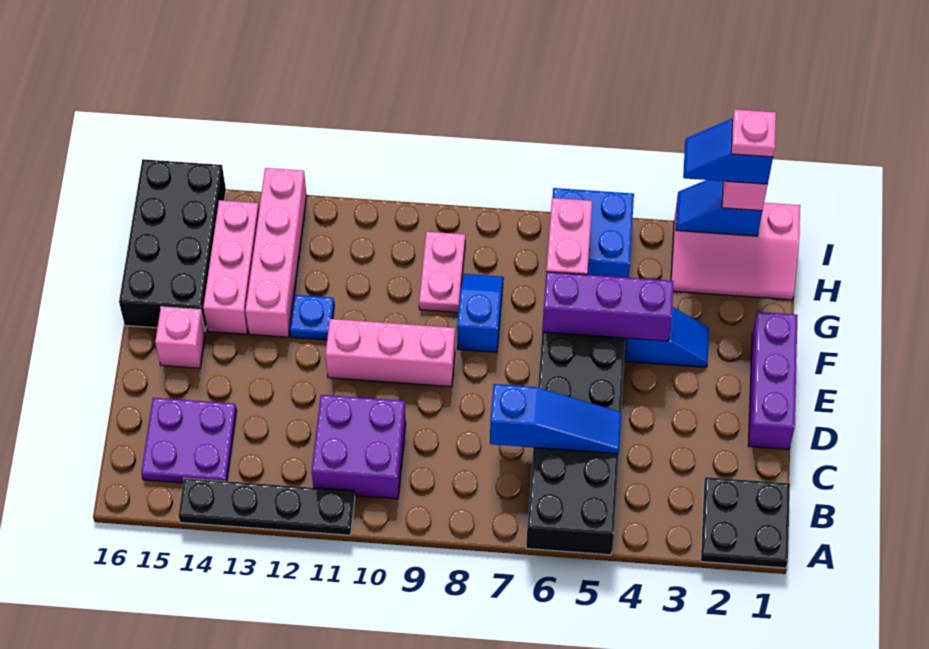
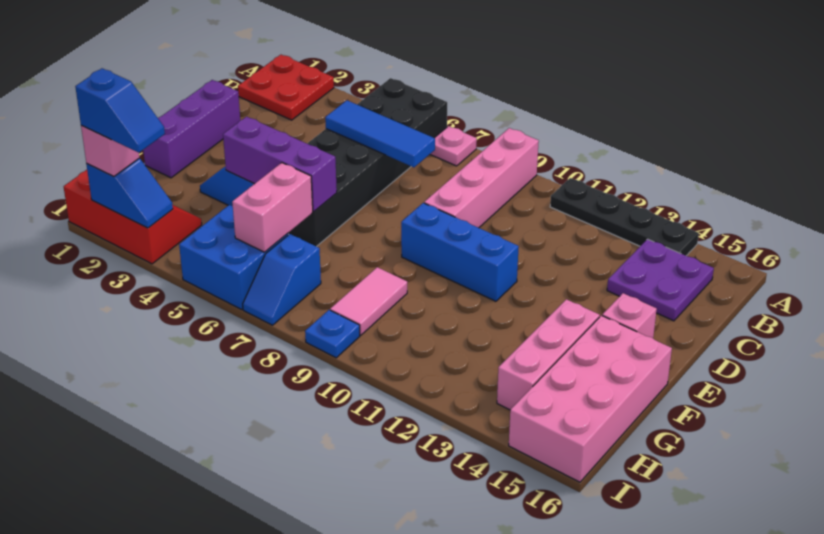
black plate A1:B2 level 1 -> red plate A1:B2 level 1
purple brick B10:C11 level 1 -> none
blue slope C5:C7 level 2 top 7 -> blue tile C5:C7 level 2
pink brick E9:E11 level 1 -> blue brick E9:E11 level 1
blue slope F8:G8 level 1 top F -> blue slope H7:I7 level 1 top H
blue plate F12 level 1 -> blue plate I9 level 1
pink brick F13:I13 level 1 -> pink brick A9:D9 level 1
black brick F15:I16 level 1 -> pink brick F15:I16 level 1
pink plate G9:H9 level 1 -> pink tile G9:H9 level 1
pink slope H1:I3 level 1 top I -> red slope H1:I3 level 1 top I
pink plate I2 level 5 -> pink plate A7 level 1

